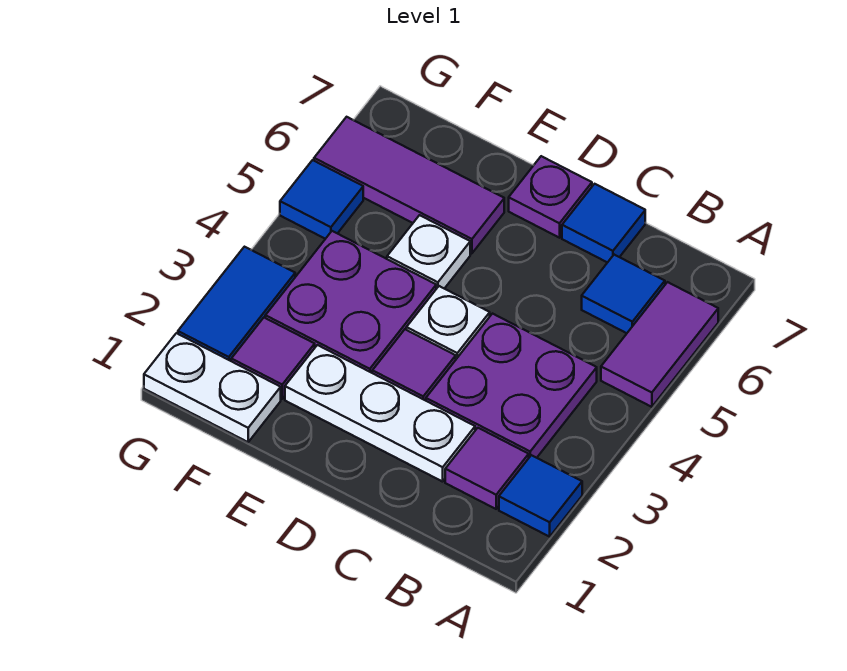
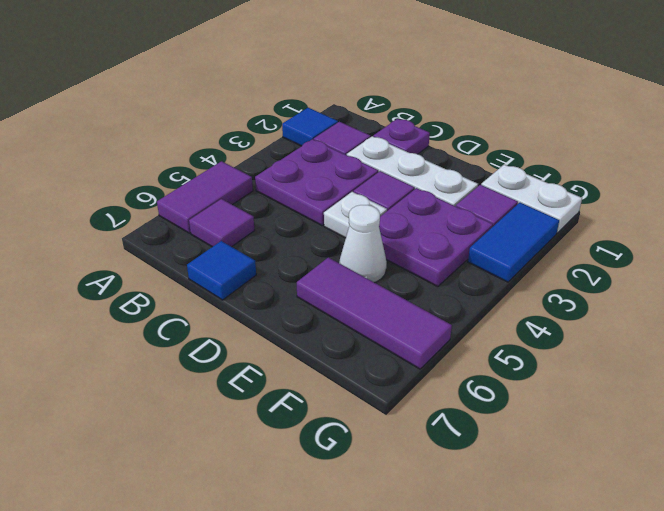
blue tile B6 level 1 -> purple tile B6 level 1
purple plate D7 level 1 -> purple plate C1 level 1
white plate E5 level 1 -> white cone E5 level 1
blue tile G5 level 1 -> none

